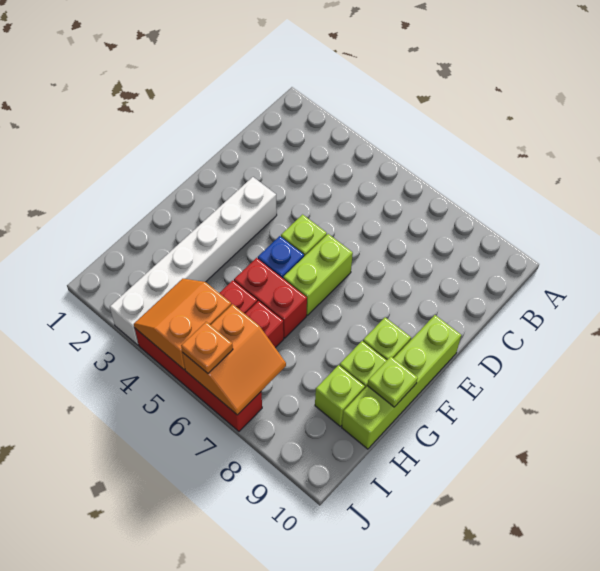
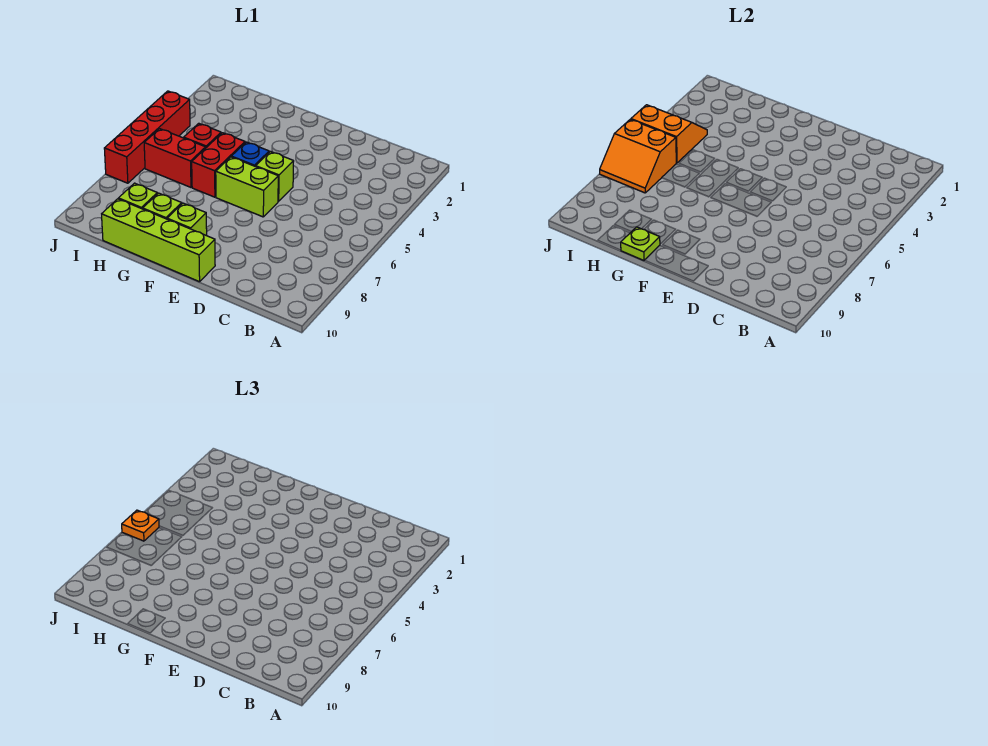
white brick E3:J3 level 1 -> none

